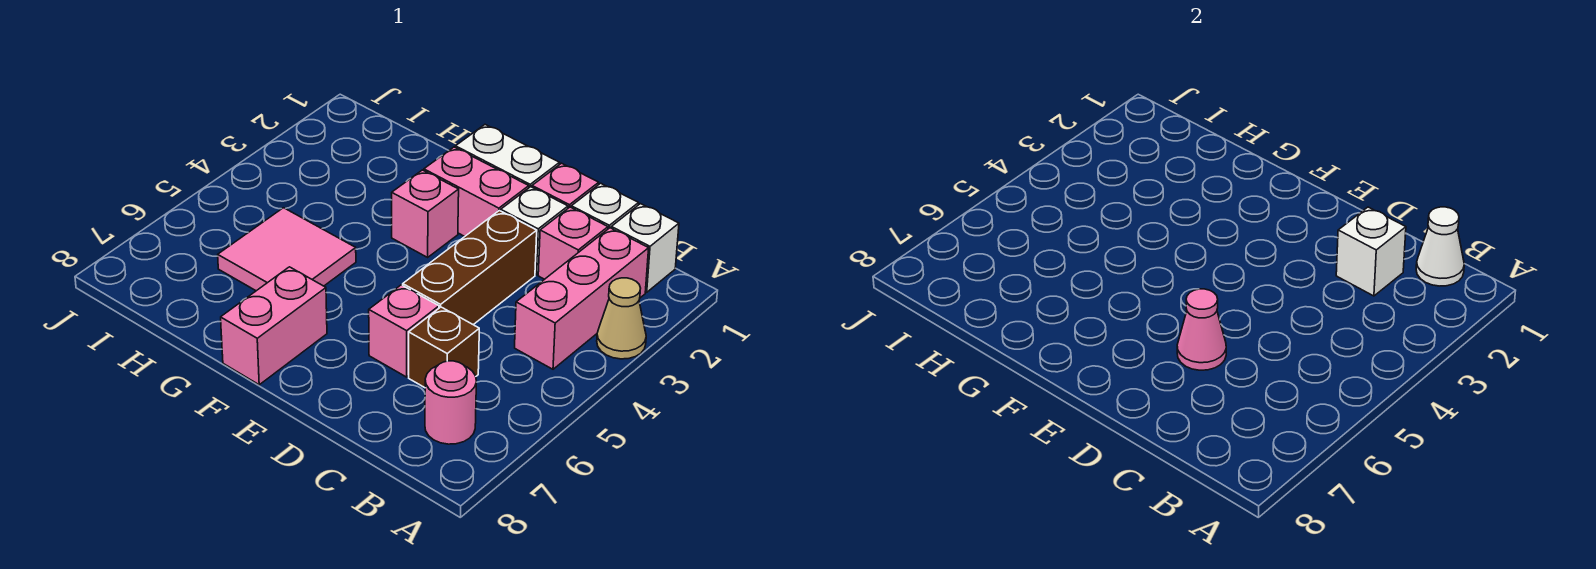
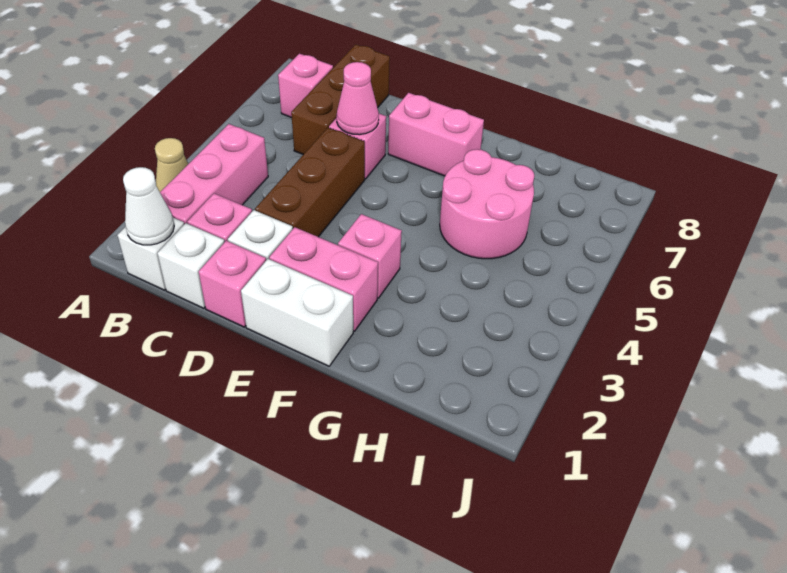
pink round brick B7 level 1 -> pink brick B7 level 1
white brick C2 level 2 -> none
brown brick C6 level 1 -> brown brick C6:C8 level 1
pink brick F7:F8 level 1 -> pink brick E7:F7 level 1
pink tile G5:H6 level 1 -> pink round brick G5:H6 level 1

